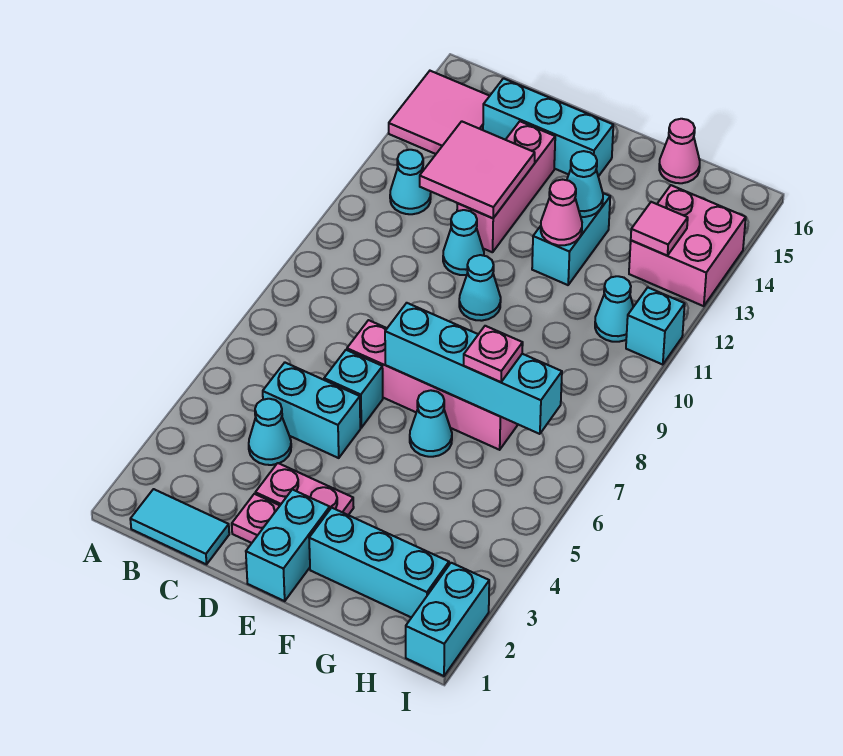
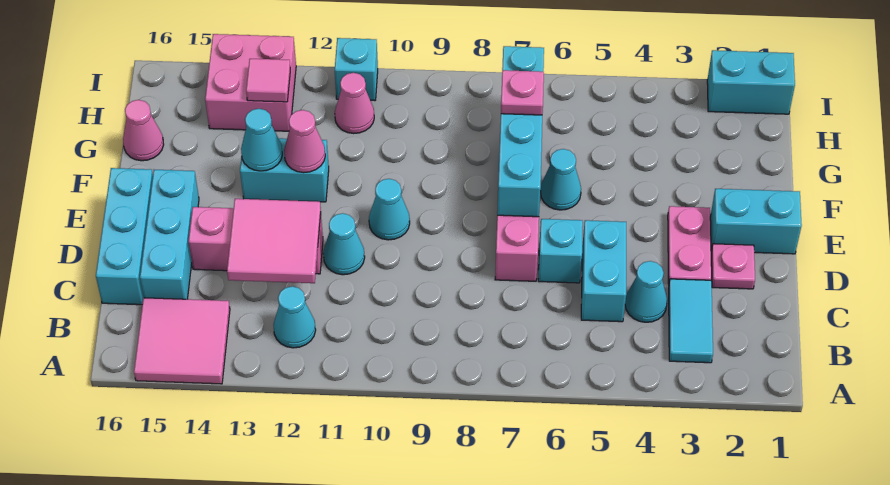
cyan tile B1:C1 level 1 -> cyan tile B3:C3 level 1
cyan brick F2:H2 level 1 -> cyan brick C16:E16 level 1
cyan cone H11 level 1 -> pink cone H11 level 1

